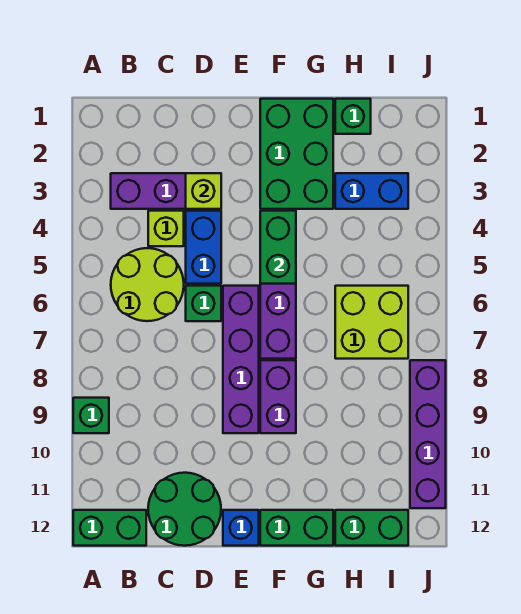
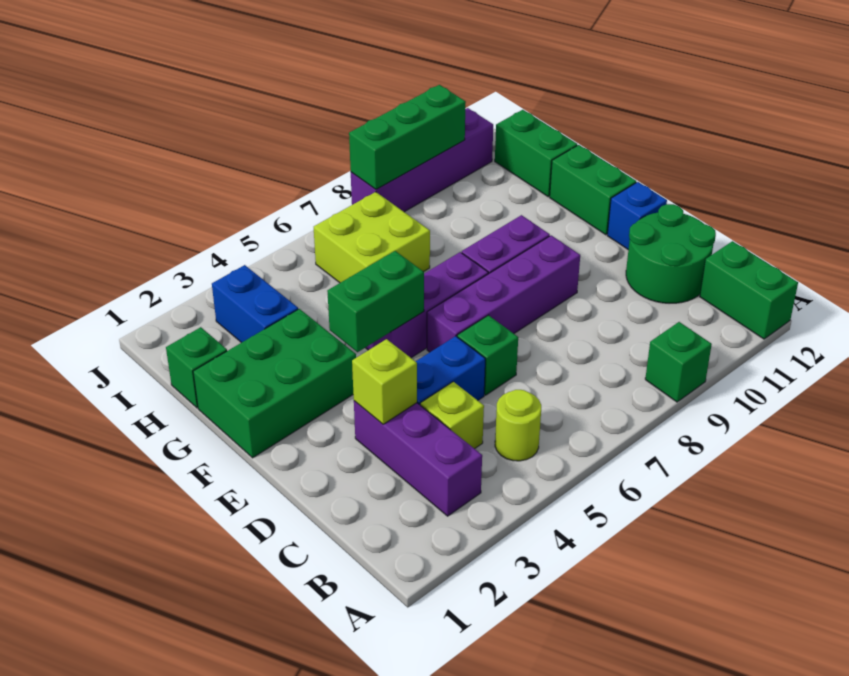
lime round brick B5:C6 level 1 -> lime round brick B5 level 1
none -> green brick J8:J10 level 2

